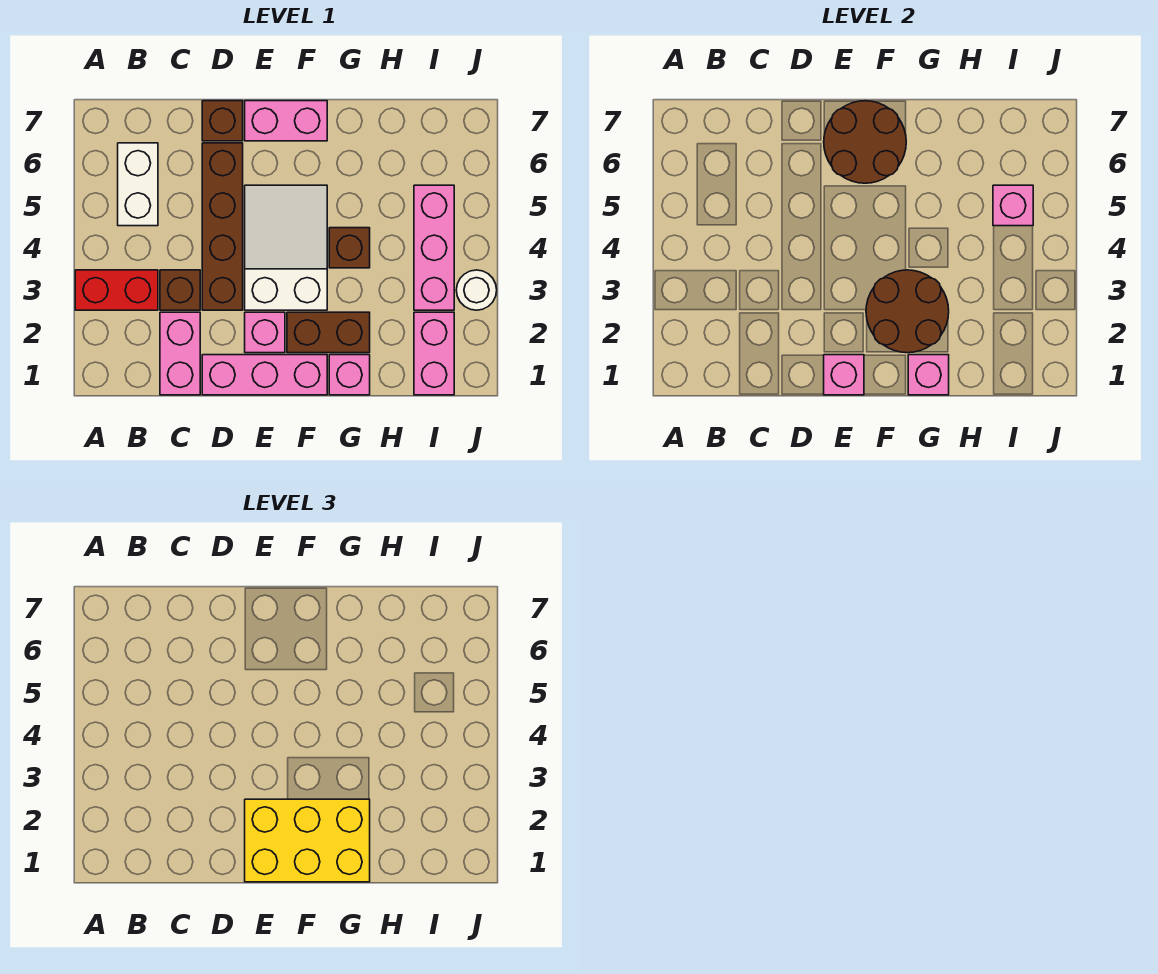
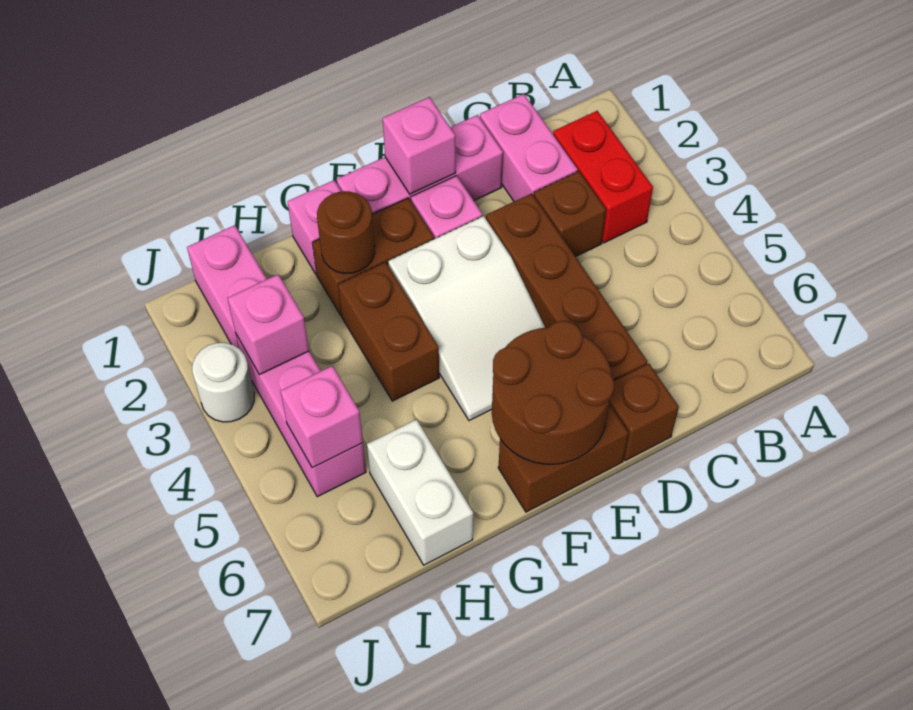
red brick A3:B3 level 1 -> red brick B2:B3 level 1
white brick B5:B6 level 1 -> white brick H6:H7 level 1
yellow brick E1:G2 level 3 -> none
pink brick E7:F7 level 1 -> brown brick E7:F7 level 1
brown round brick F2:G3 level 2 -> brown round brick G2 level 2
pink brick G1 level 2 -> pink brick I3 level 2
brown brick G4 level 1 -> brown brick G3:G4 level 1

